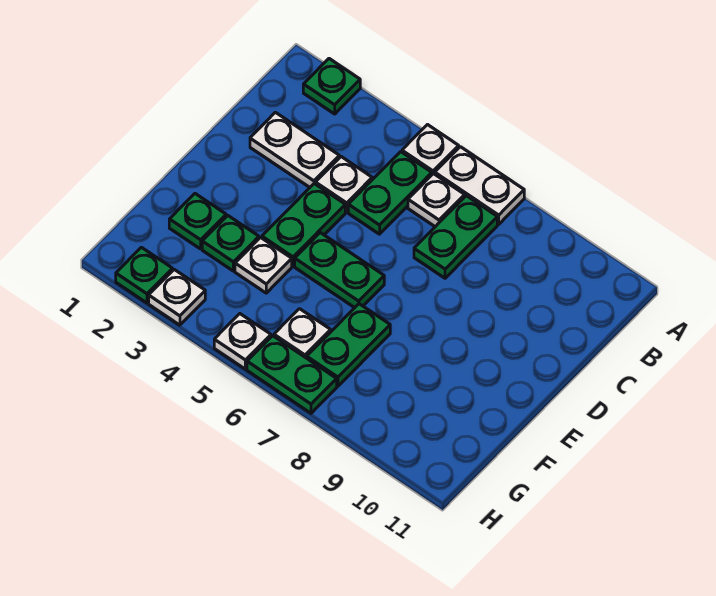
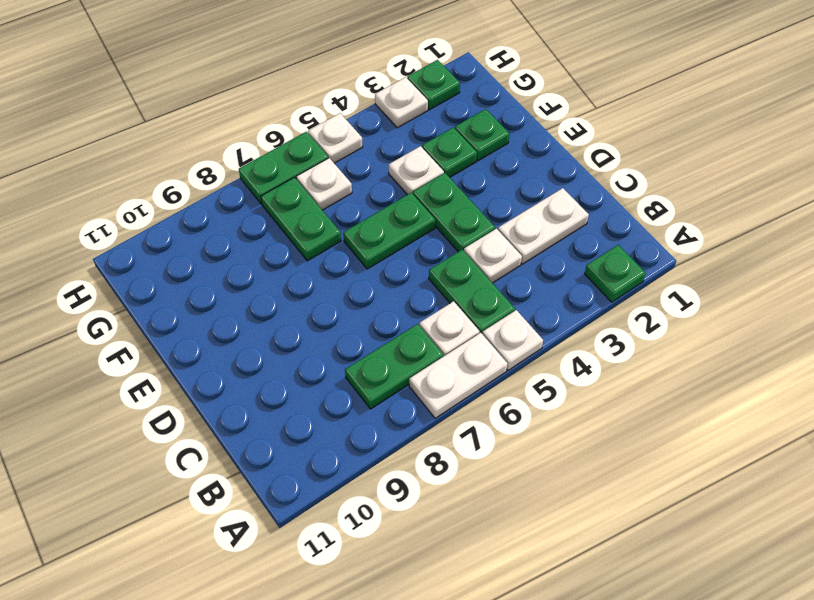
green plate B7:C7 level 1 -> green plate B7:B8 level 1

